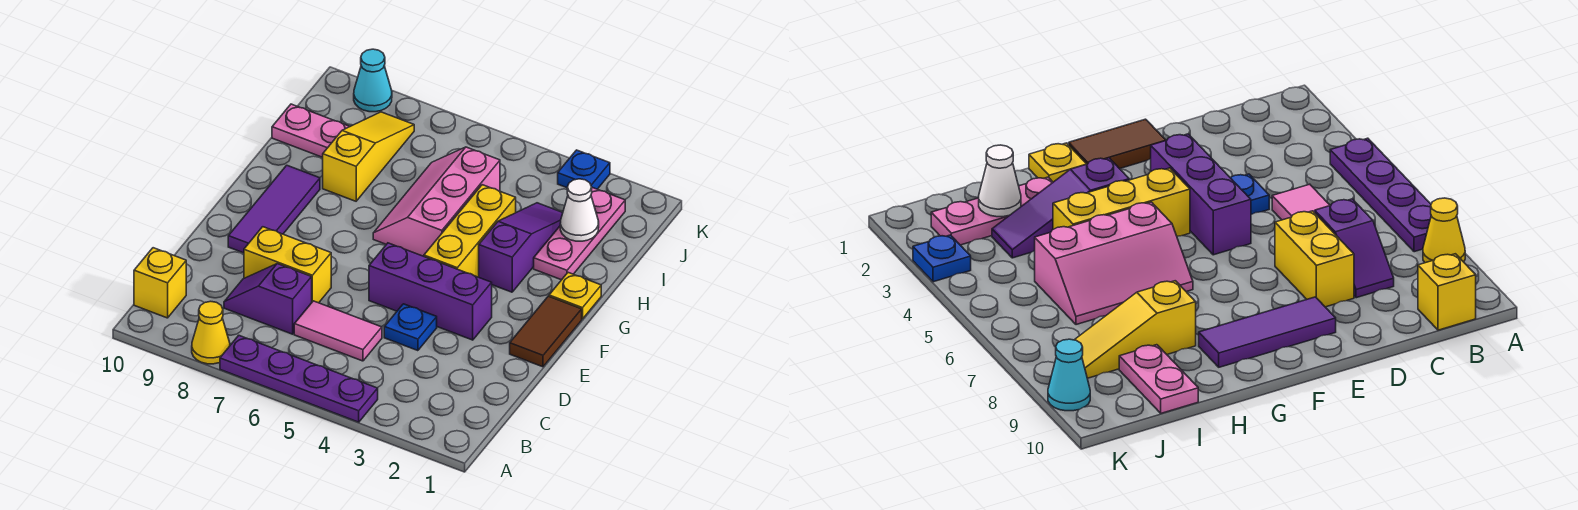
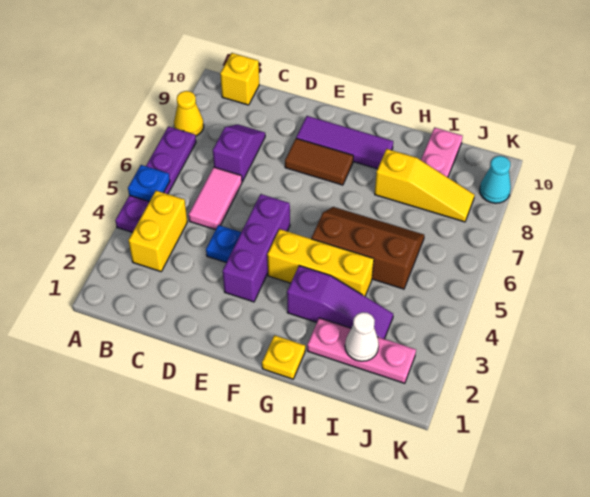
yellow brick D7:D8 level 1 -> yellow brick B3:B4 level 1
brown tile E1:F1 level 1 -> brown tile E8:F8 level 1
pink slope G5:I6 level 1 top 5 -> brown slope G5:I6 level 1 top 5
blue plate K3 level 1 -> blue plate A5 level 2

